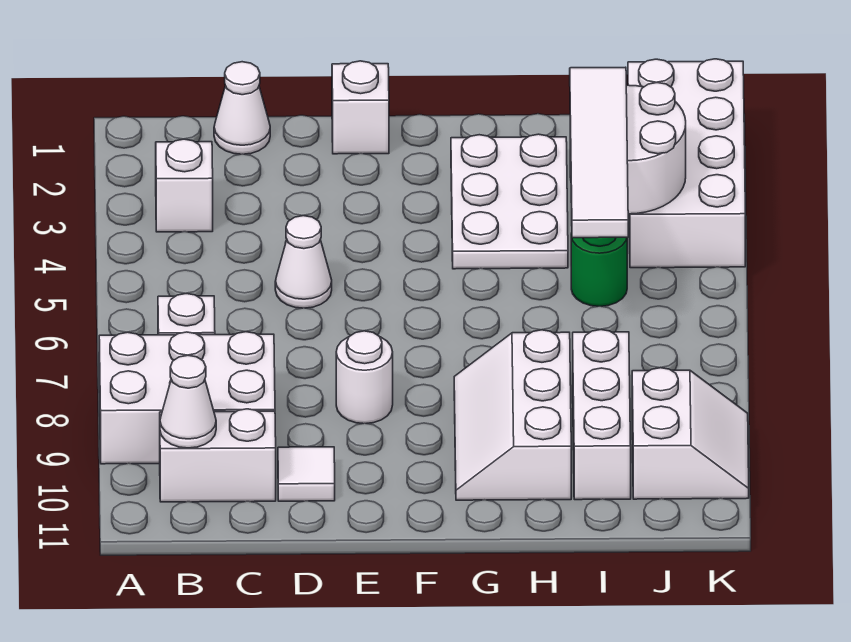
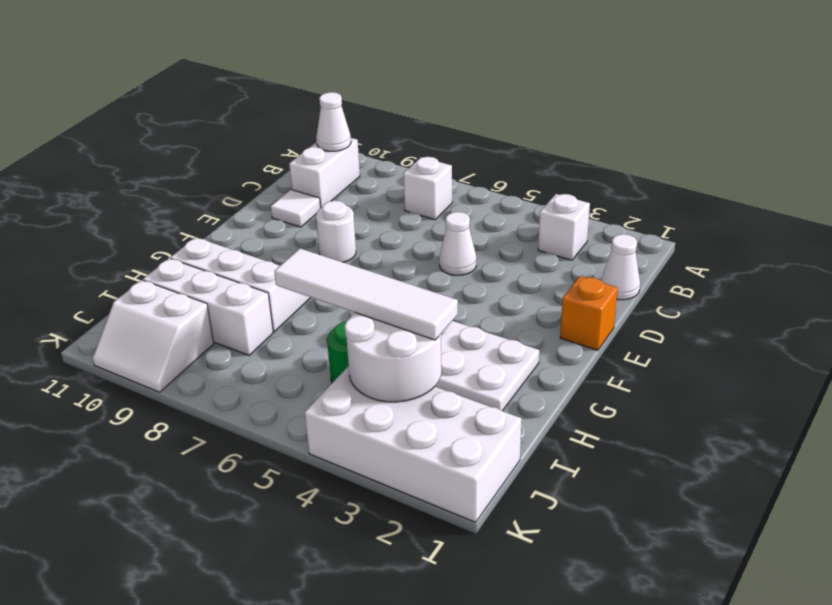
white brick A8:C9 level 1 -> none
white brick E1 level 1 -> orange brick E1 level 1

